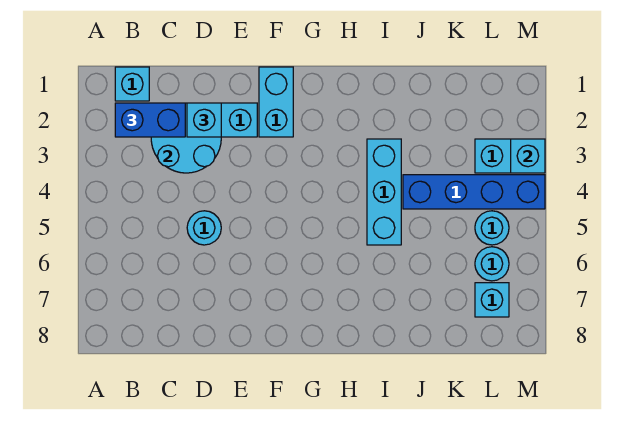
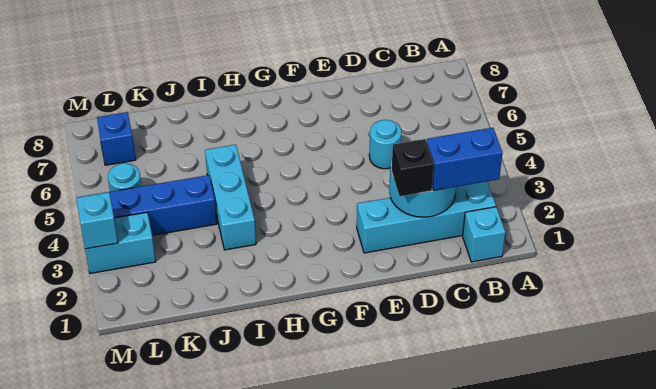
cyan brick D2 level 3 -> black brick D2 level 3
cyan brick F1:F2 level 1 -> none
cyan round brick L6 level 1 -> none
cyan brick L7 level 1 -> blue brick L7 level 1

